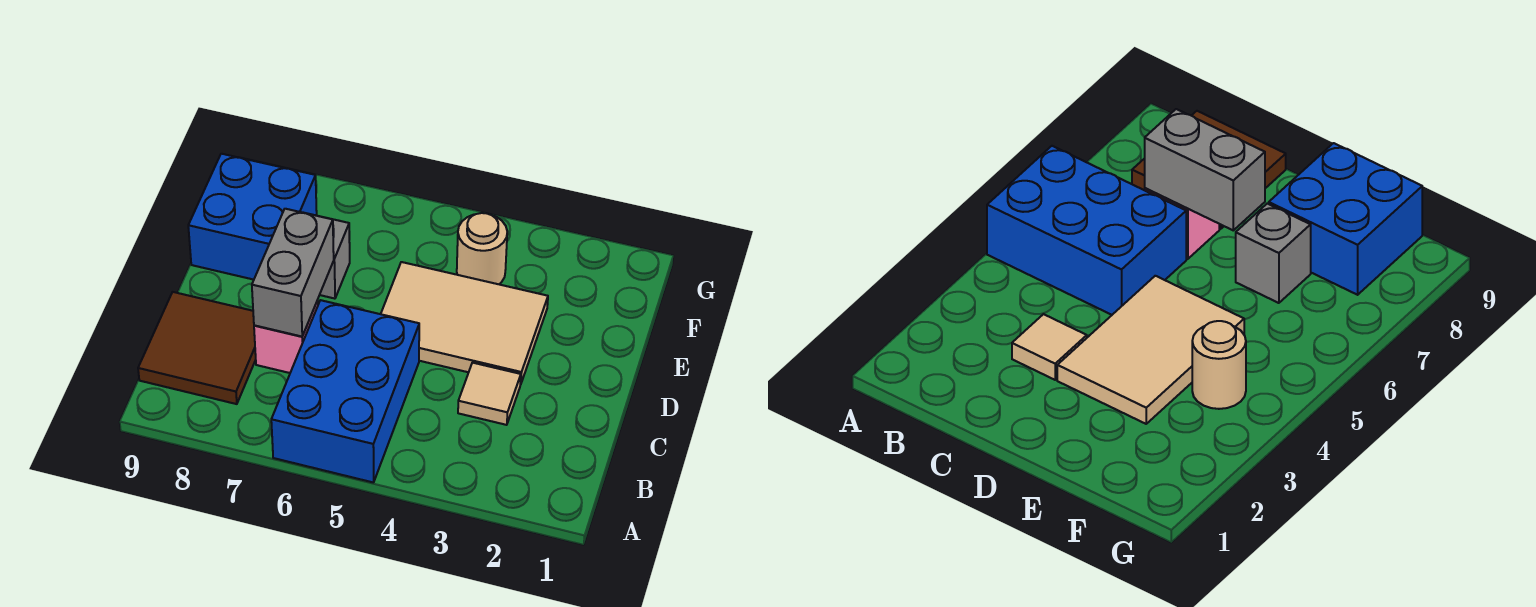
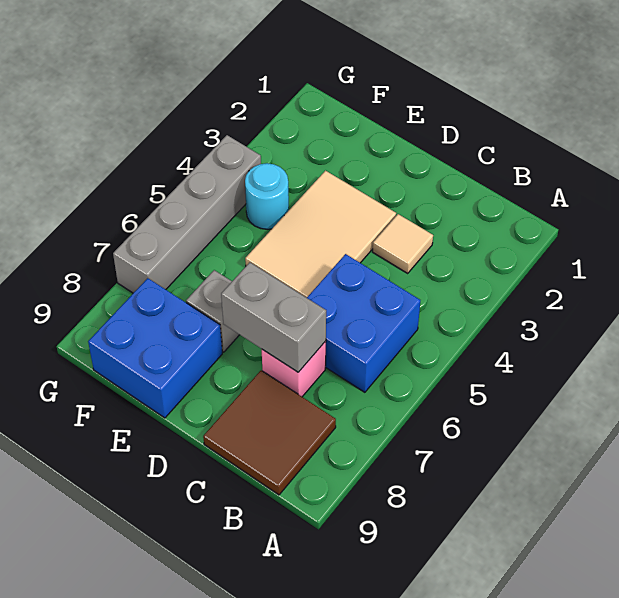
blue brick A5:C6 level 1 -> blue brick B5:C6 level 1
tan round brick F4 level 1 -> cyan round brick F4 level 1
none -> grey brick G4:G7 level 1

